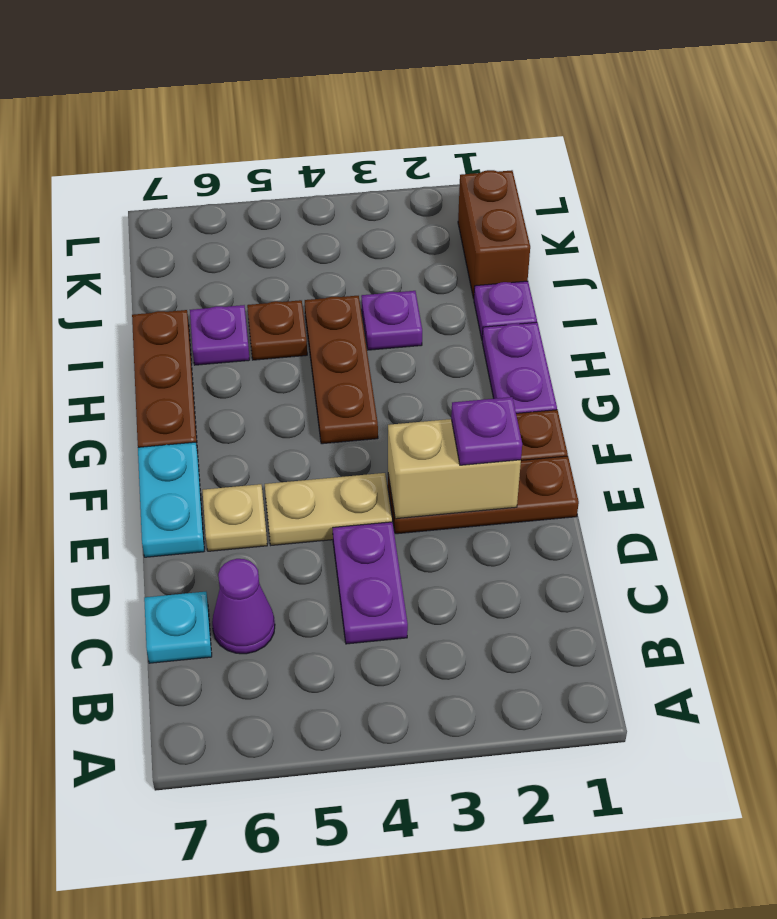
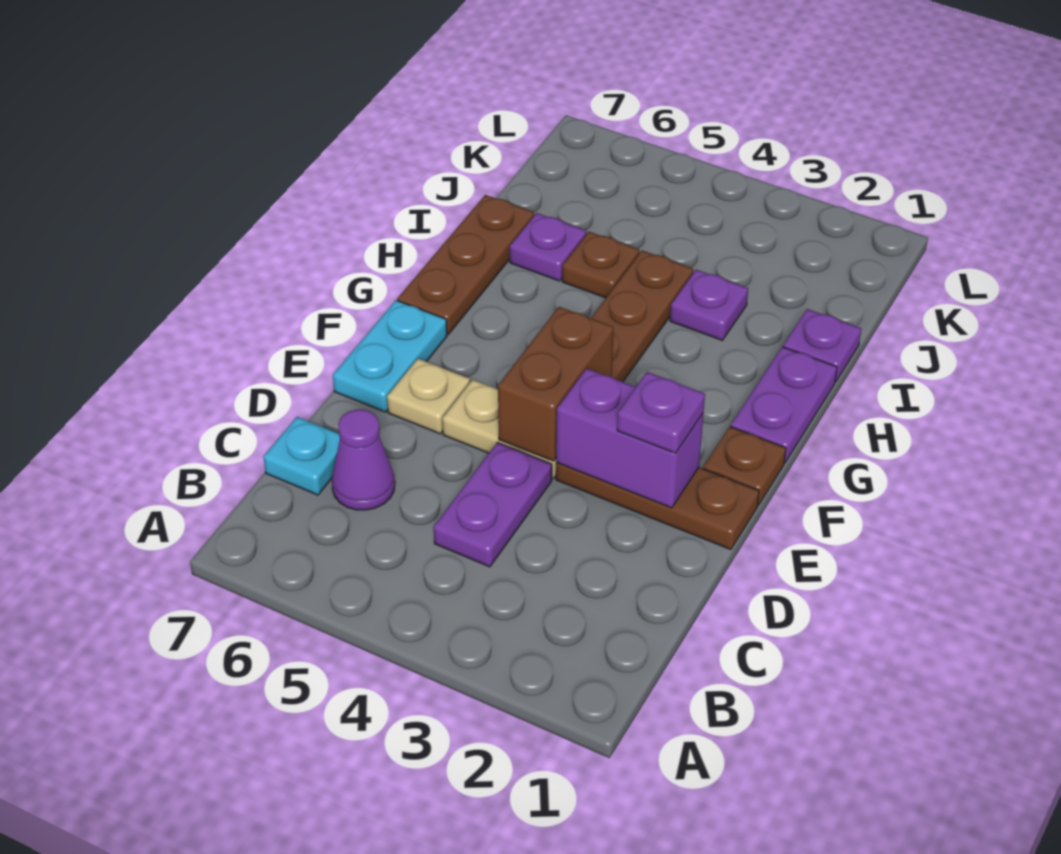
tan brick E2:E3 level 2 -> purple brick E2:E3 level 2
brown brick J1:K1 level 1 -> brown brick E4:F4 level 2

